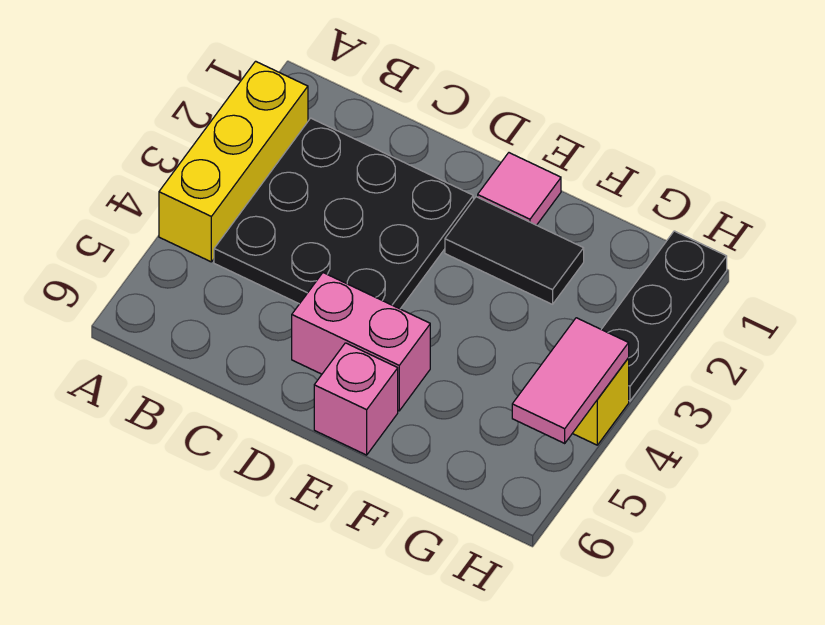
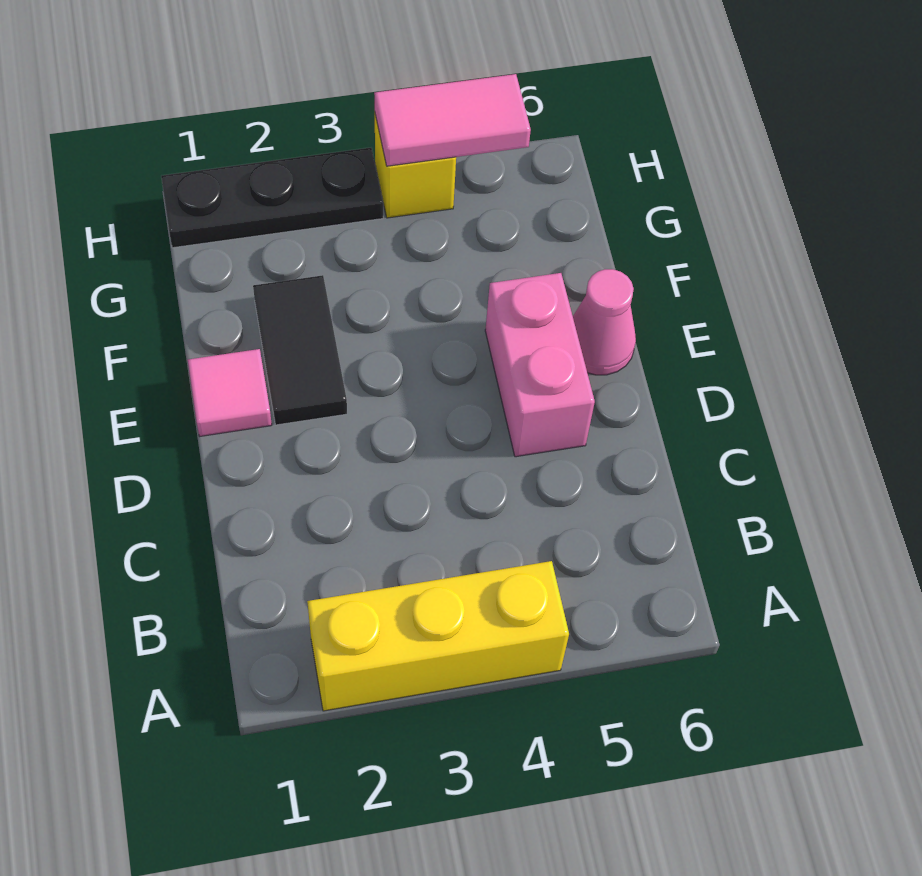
black plate B2:D4 level 1 -> none
pink brick E6 level 1 -> pink cone E6 level 1

